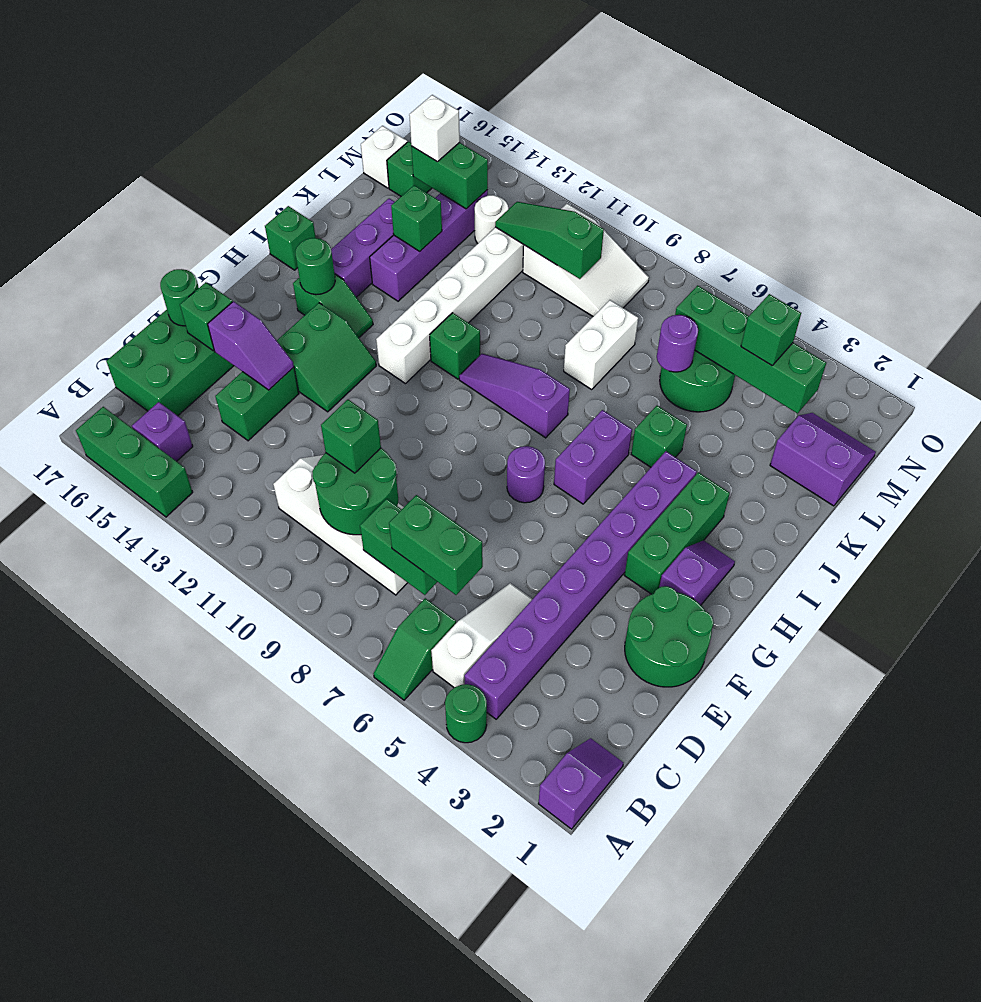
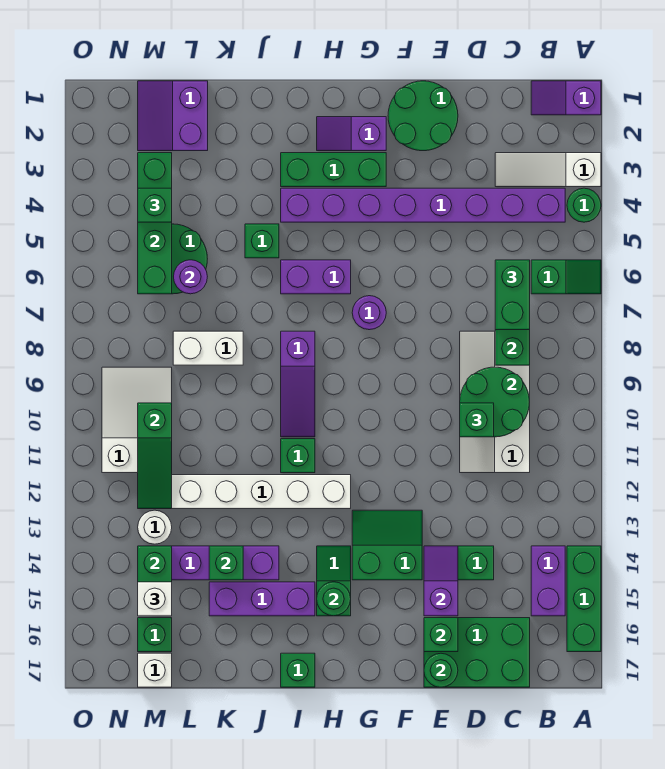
white slope B5:D5 level 1 top B -> white slope A3:C3 level 1 top A
purple brick B15 level 1 -> purple brick B14:B15 level 1

